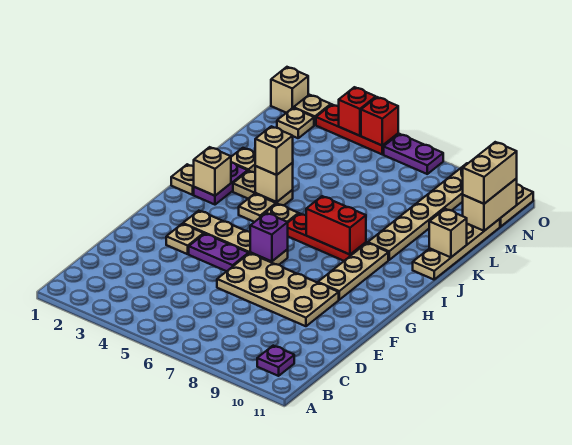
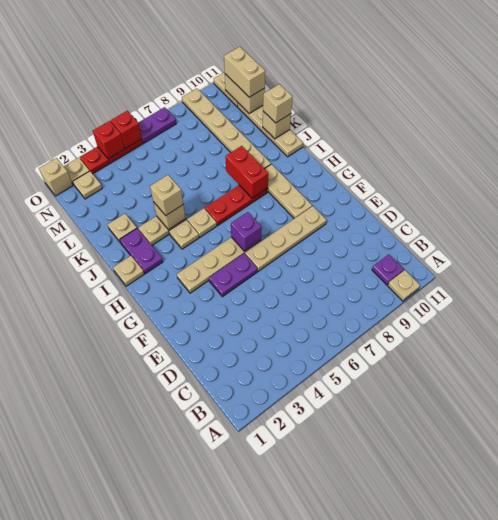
tan plate E6:F9 level 1 -> tan plate F6:F9 level 1
tan plate F3 level 1 -> tan plate A10 level 1
tan brick I2 level 2 -> tan brick K11 level 3
red brick I7:I8 level 2 -> red brick I8:J8 level 2

